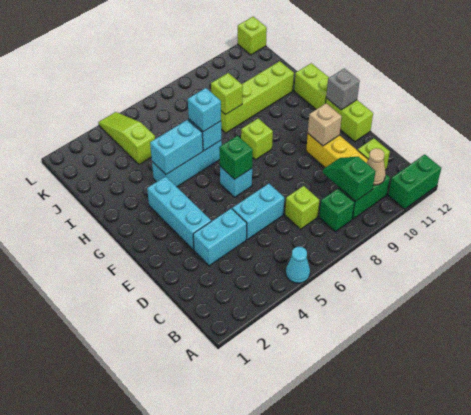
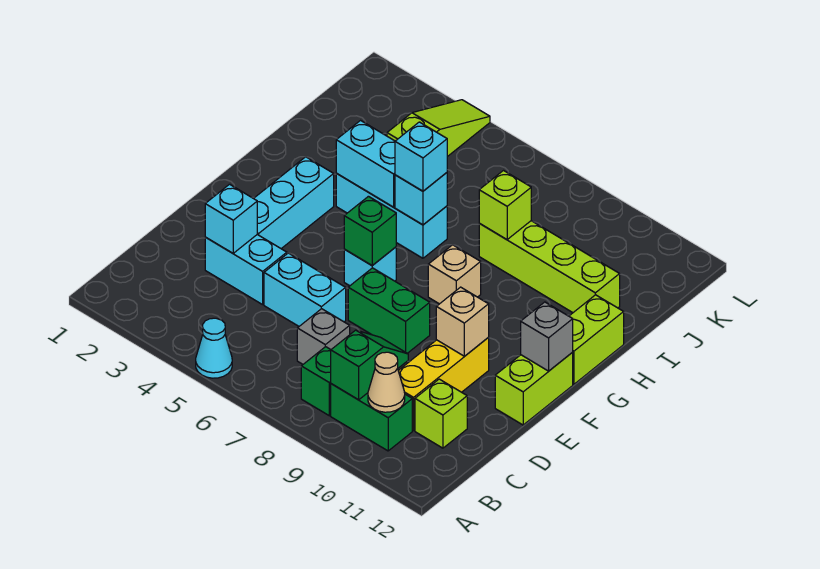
green brick A11:A12 level 1 -> green brick E7:E8 level 1
lime brick C7 level 1 -> grey brick C7 level 1
none -> cyan brick D3 level 2
lime brick G8 level 1 -> tan brick G8 level 1
lime brick L12 level 1 -> none

